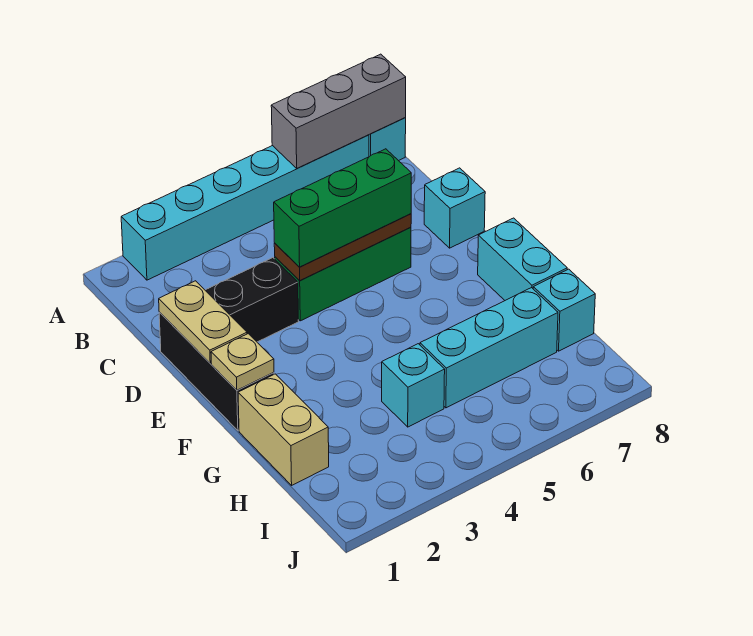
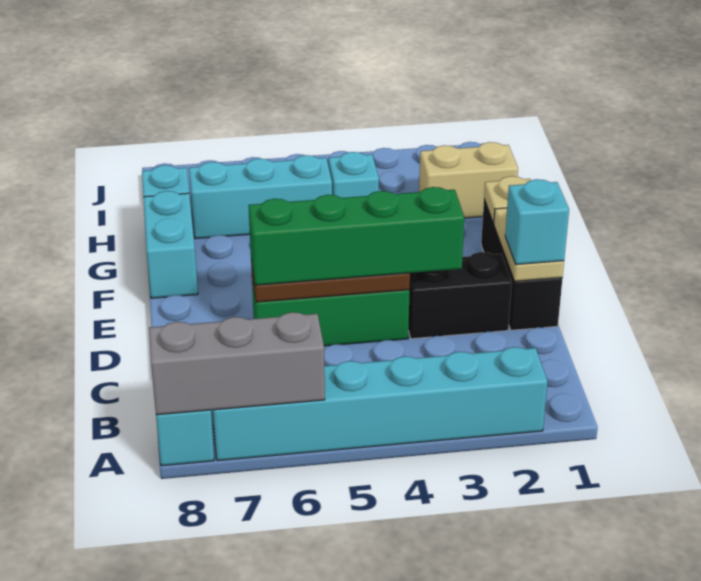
green brick D4:D6 level 3 -> green brick D3:D6 level 3
cyan brick D8 level 1 -> cyan brick D1 level 3
tan brick G1:H1 level 1 -> tan brick H1:H2 level 1

